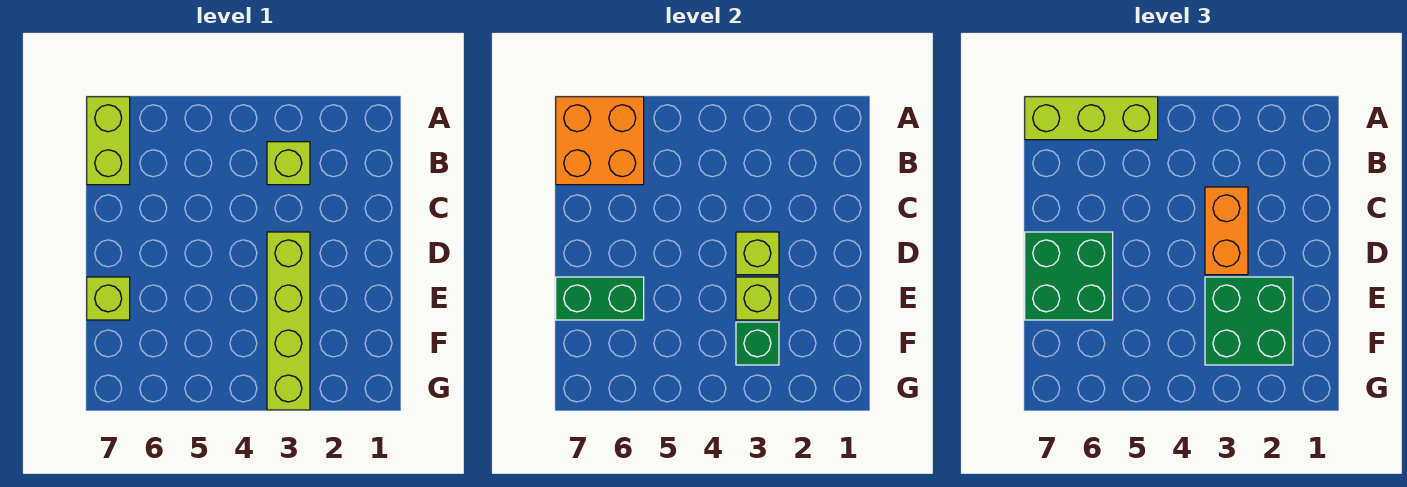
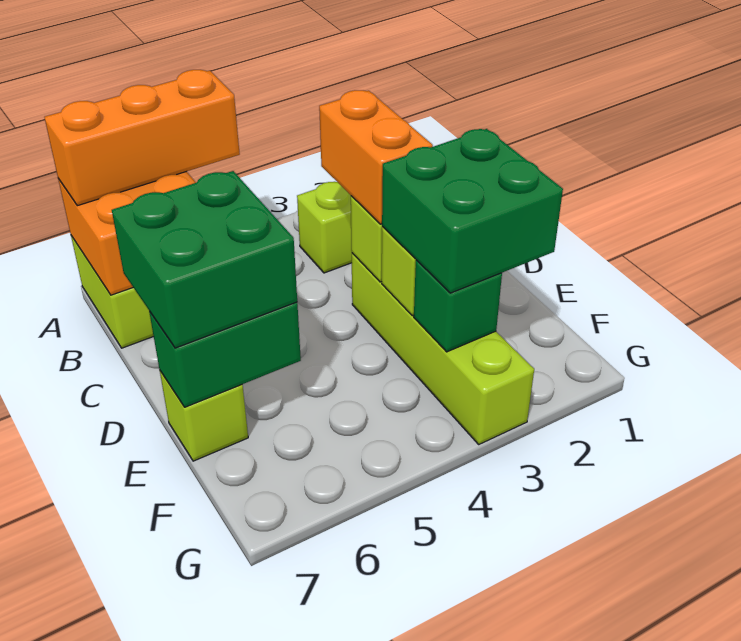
lime brick A5:A7 level 3 -> orange brick A5:A7 level 3

